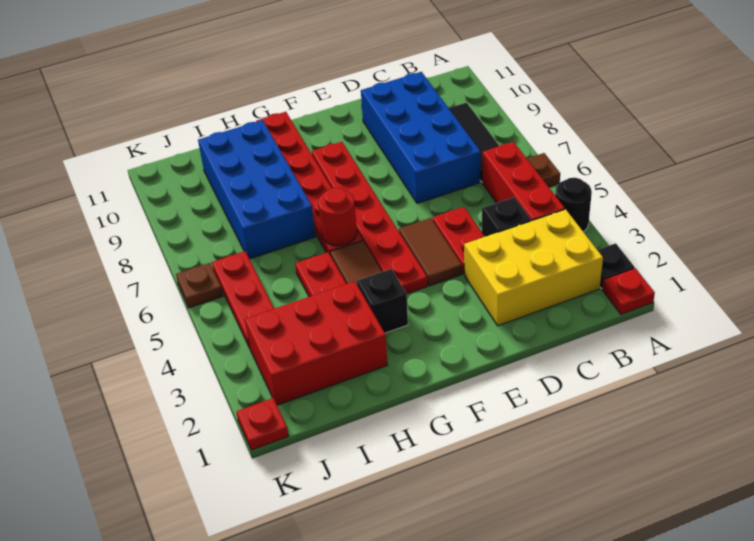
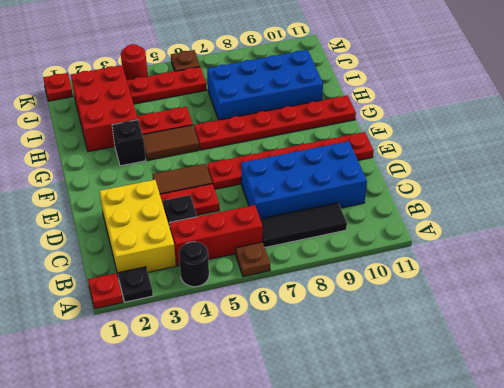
red plate F4:F9 level 1 -> red plate E6:E11 level 1
red round brick G6 level 2 -> red round brick K4 level 1

